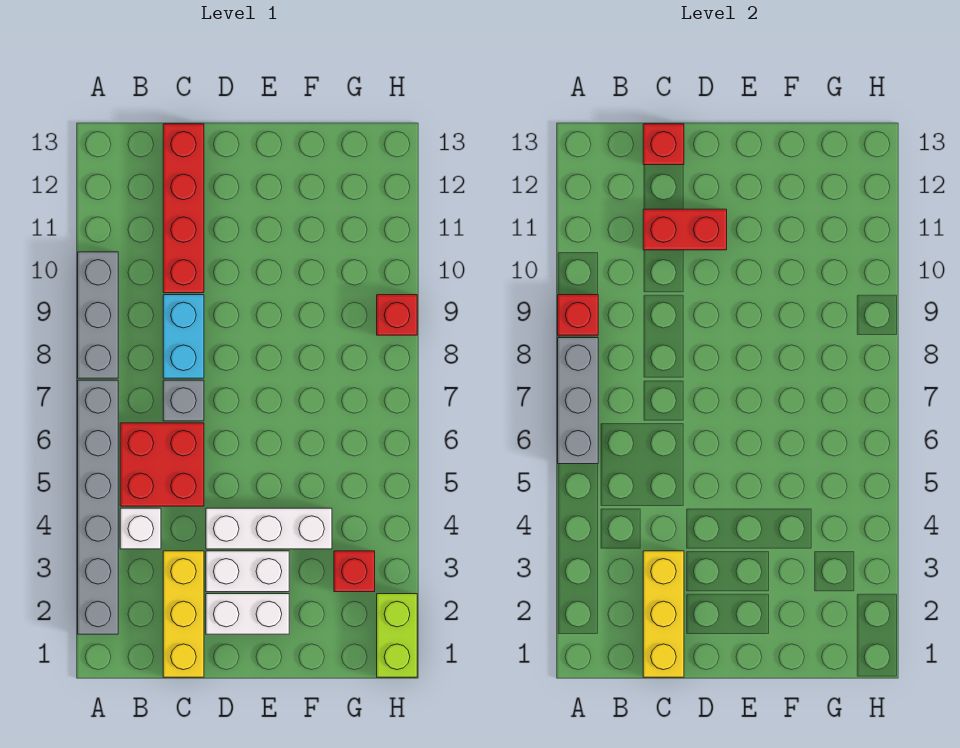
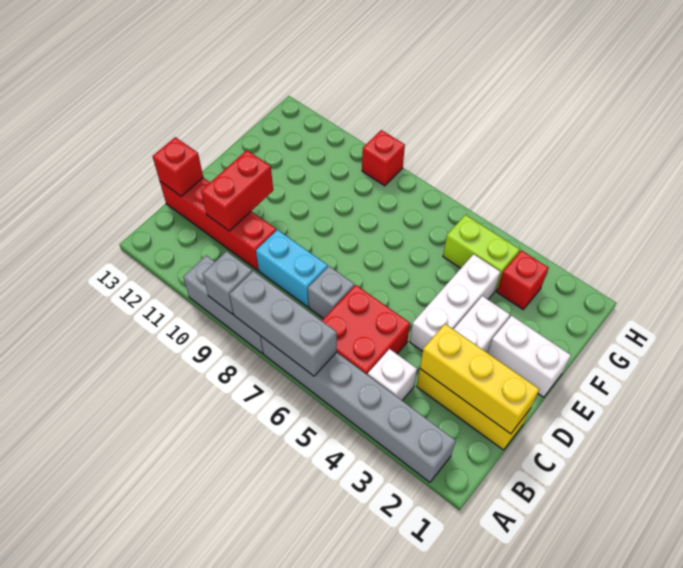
red brick A9 level 2 -> grey brick A9 level 2
white brick D2:E2 level 1 -> white brick E1:E2 level 1
lime brick H1:H2 level 1 -> lime brick G4:G5 level 1

